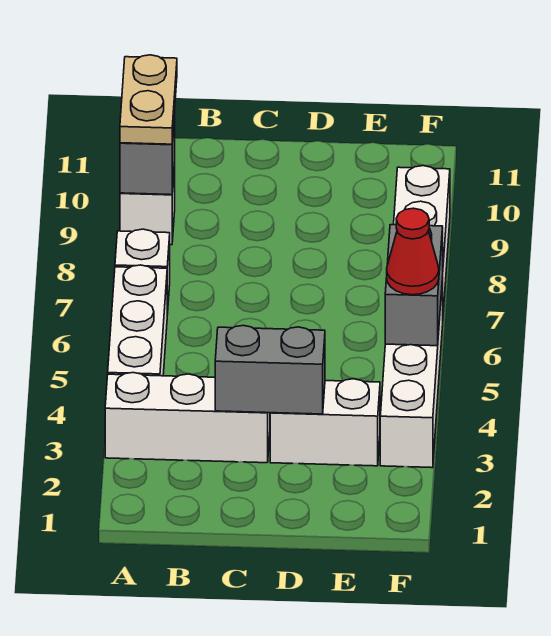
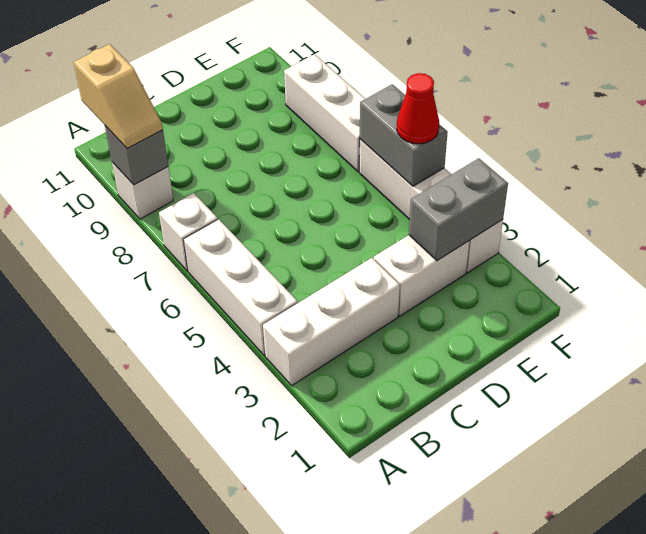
tan plate A9:A10 level 3 -> tan slope A9:A10 level 3 top 10
grey brick C3:D3 level 2 -> grey brick E3:F3 level 2

